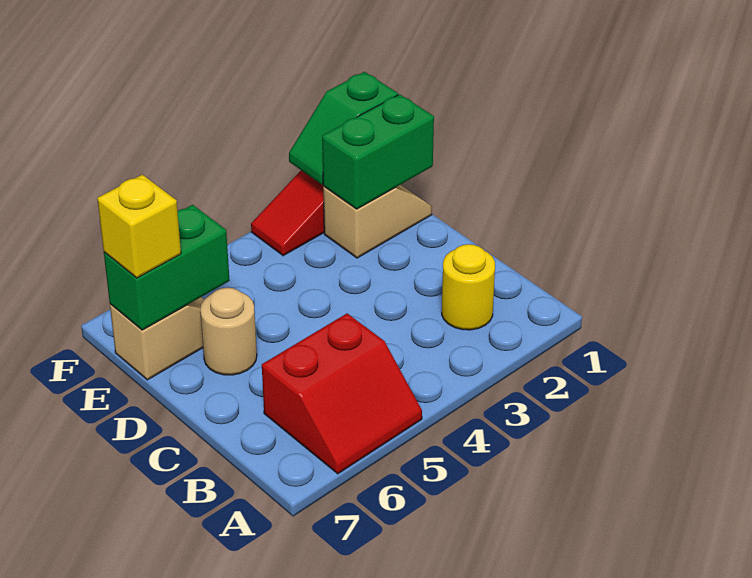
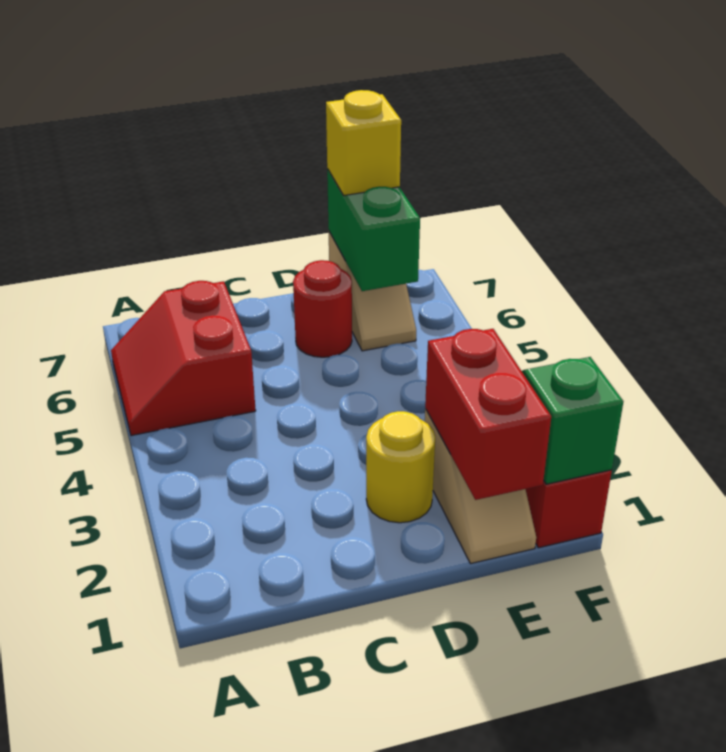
yellow round brick B2 level 1 -> yellow round brick D2 level 1
tan round brick D6 level 1 -> red round brick D6 level 1
green brick E1:E2 level 2 -> red brick E1:E2 level 2

